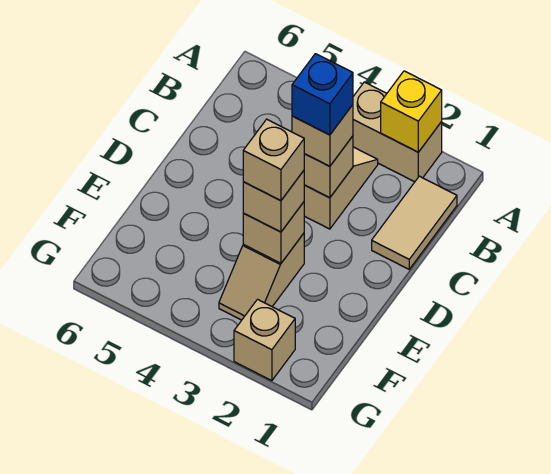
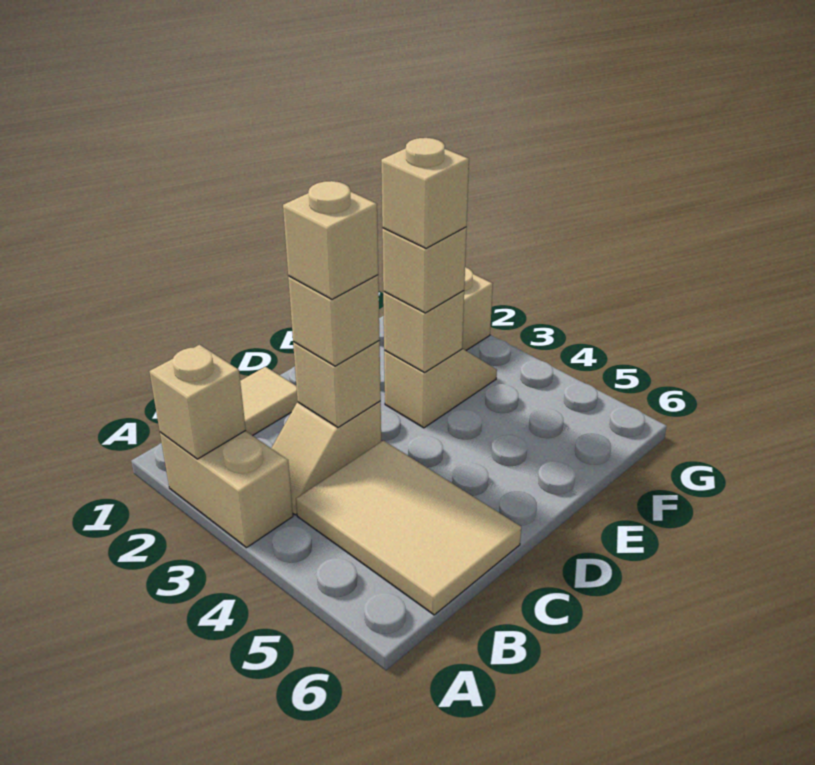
yellow brick A2 level 2 -> tan brick A2 level 2
none -> tan tile B4:C6 level 1
blue brick C3 level 4 -> tan brick C3 level 4

